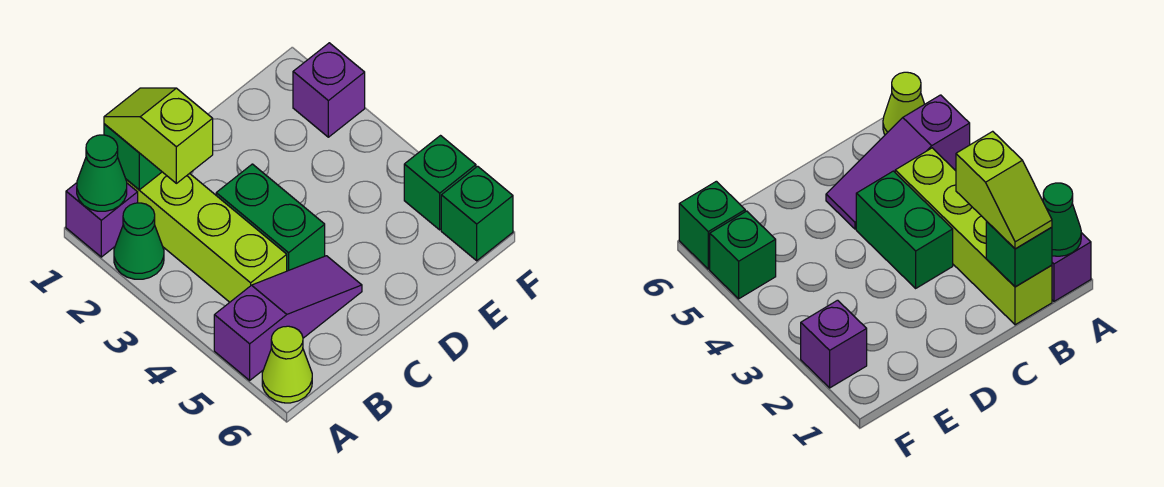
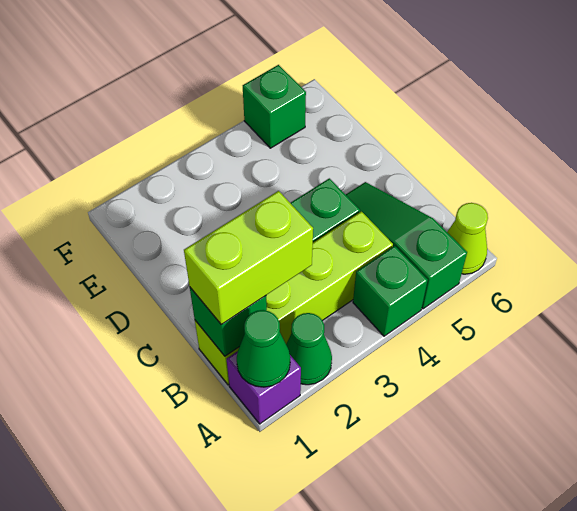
purple slope A5:C5 level 1 top A -> green slope A5:C5 level 1 top A
lime slope B1:B2 level 3 top 2 -> lime brick B1:B2 level 3
purple brick F2 level 1 -> none
green brick F6 level 1 -> green brick A4 level 1

